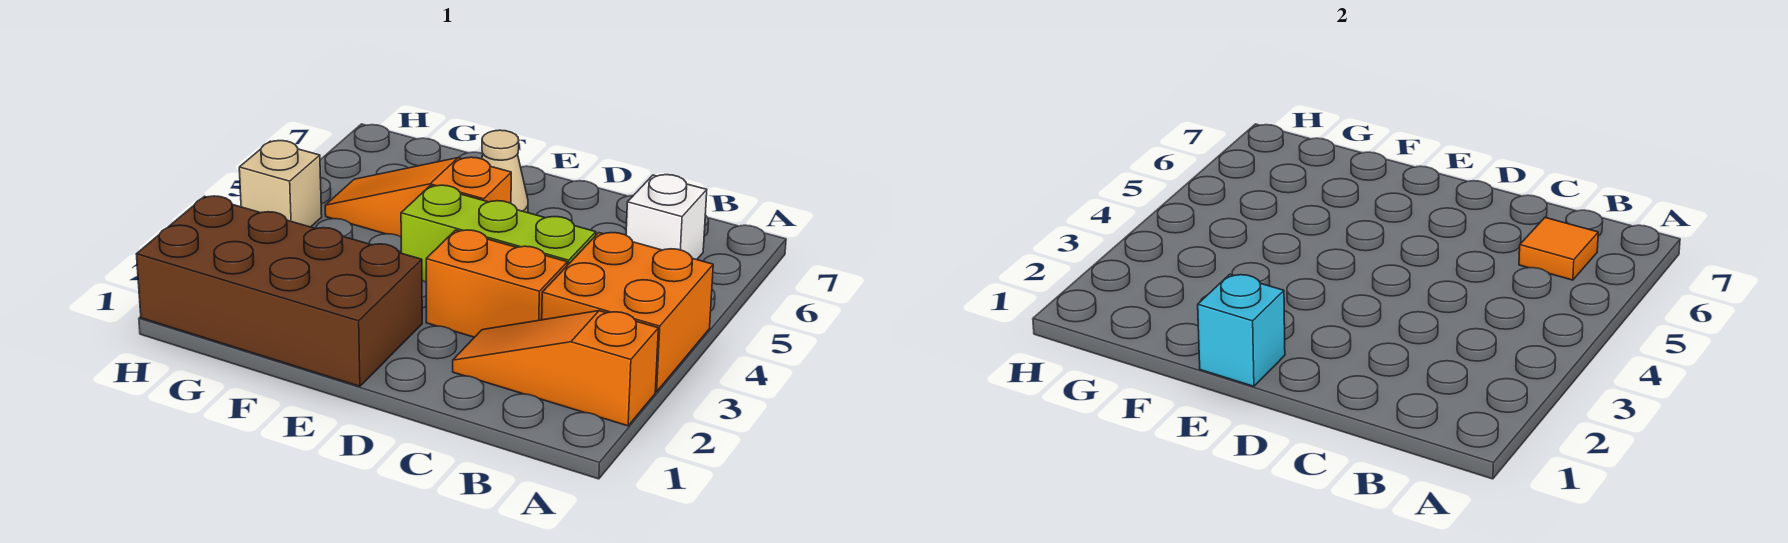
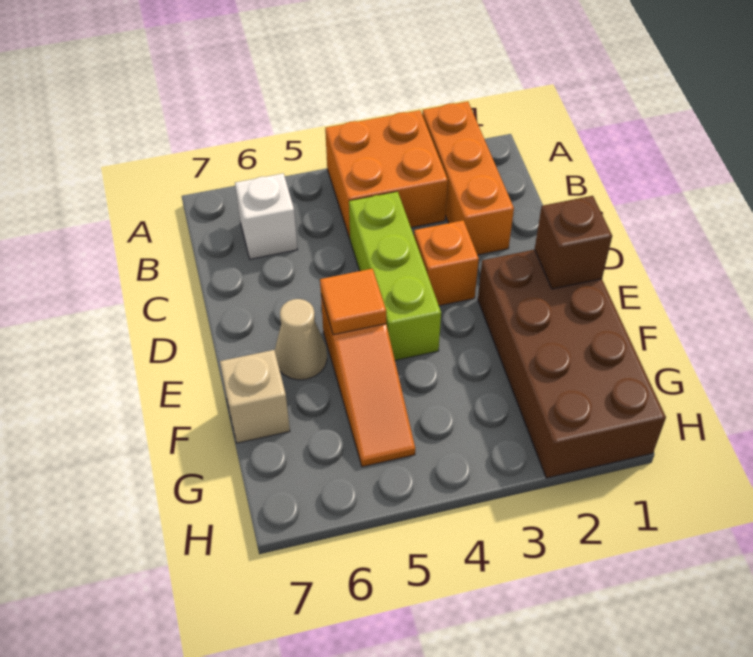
orange slope A2:C2 level 1 top A -> orange brick A2:C2 level 1
orange tile B6 level 2 -> orange tile E5 level 2
orange brick C3:D3 level 1 -> orange brick D3 level 1
cyan brick E1 level 2 -> brown brick E1 level 2
tan brick H4 level 1 -> tan brick F7 level 1

